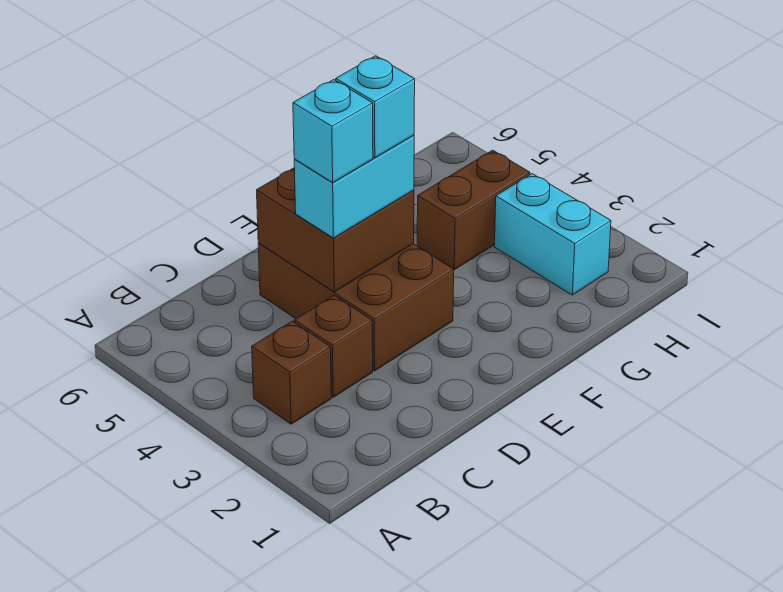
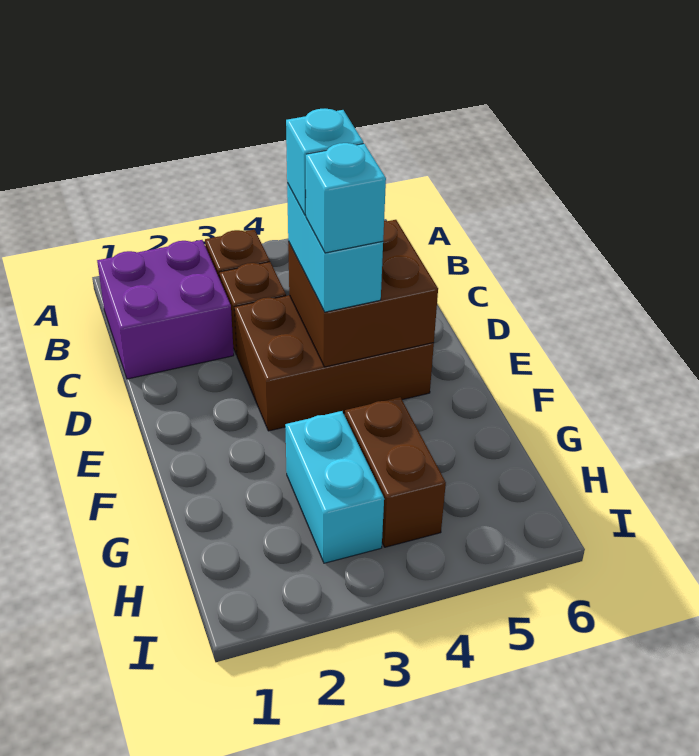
none -> purple brick B1:C2 level 1
cyan brick H2:H3 level 1 -> cyan brick G3:H3 level 1

